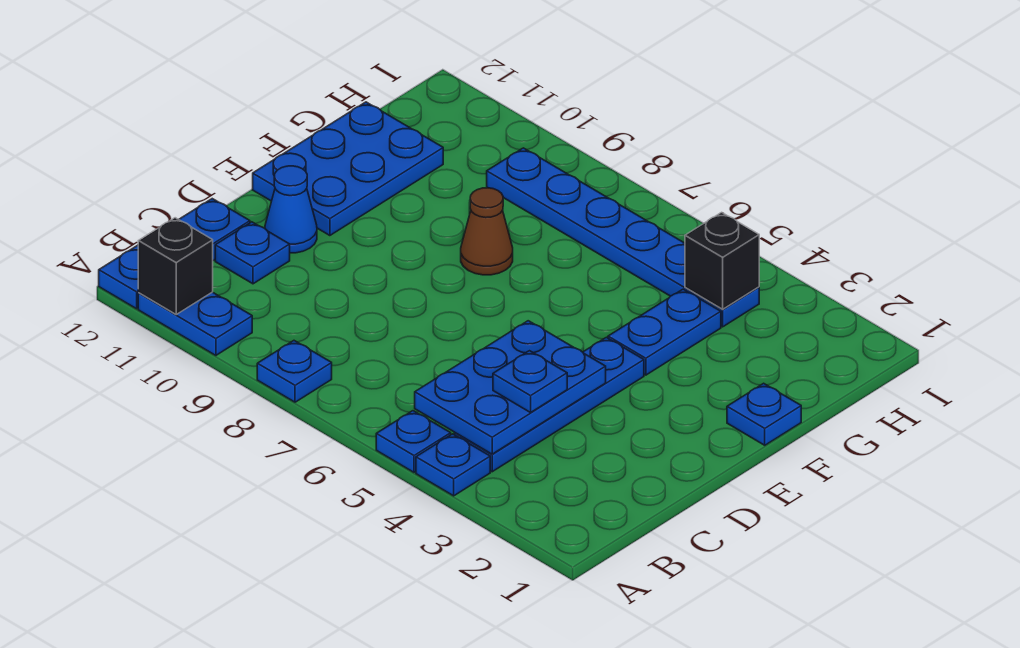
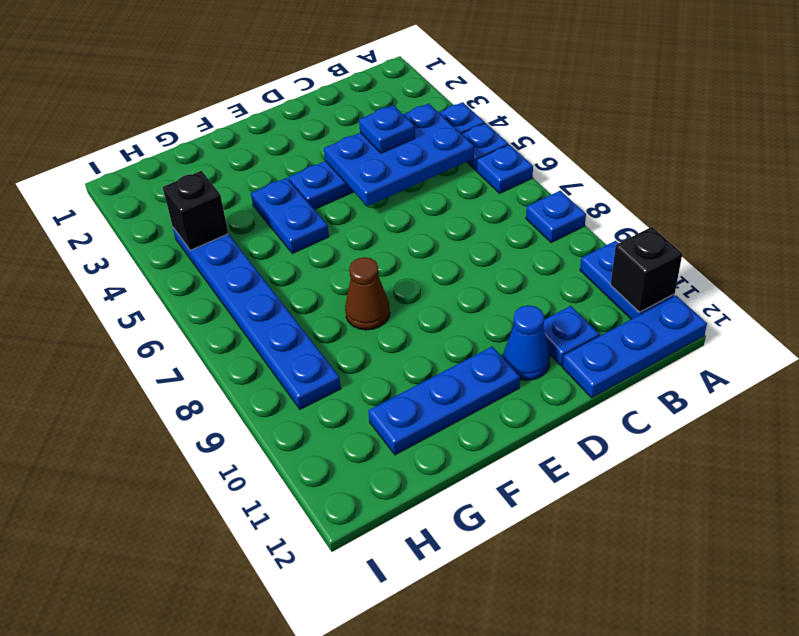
blue plate E11:G12 level 1 -> blue plate E11:G11 level 1
blue plate F1 level 1 -> blue plate A6 level 1
blue plate F4:G4 level 1 -> blue plate F4:F5 level 1

